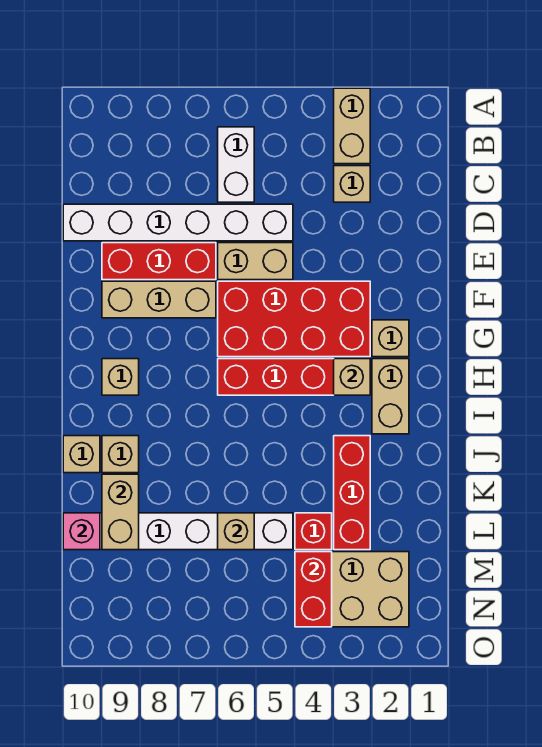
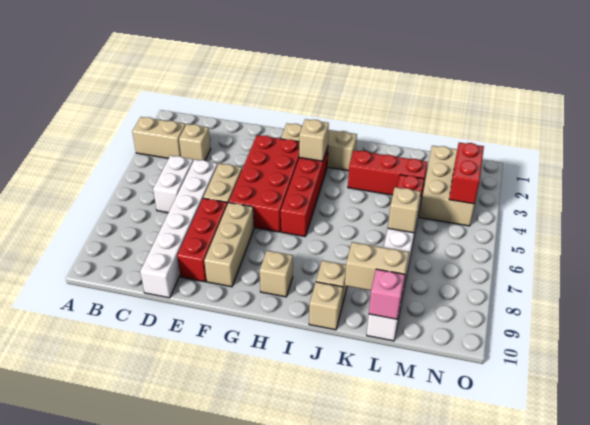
white brick B6:C6 level 1 -> white brick C5:C6 level 1
red brick M4:N4 level 2 -> red brick N3:N4 level 2

